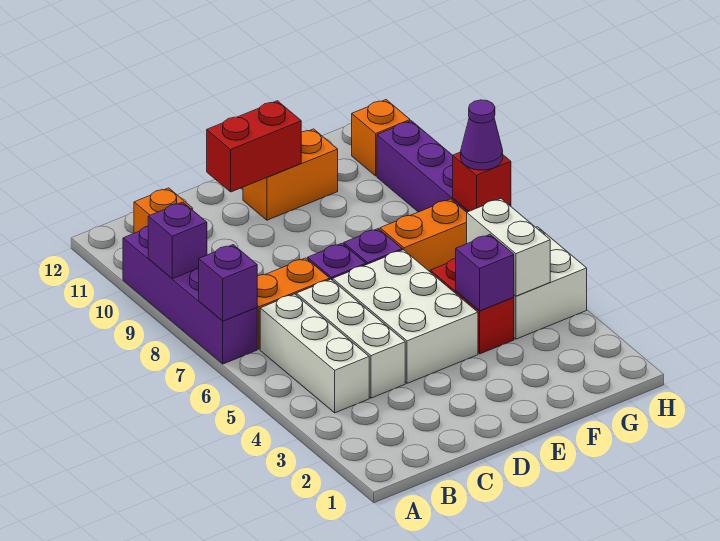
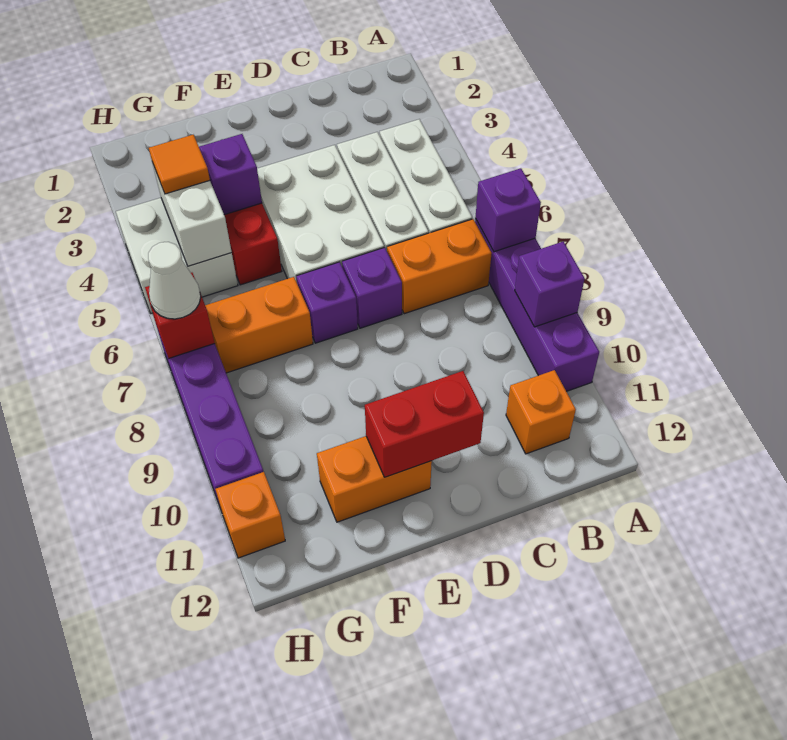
none -> orange tile G4 level 3
purple cone H7 level 3 -> white cone H7 level 3

